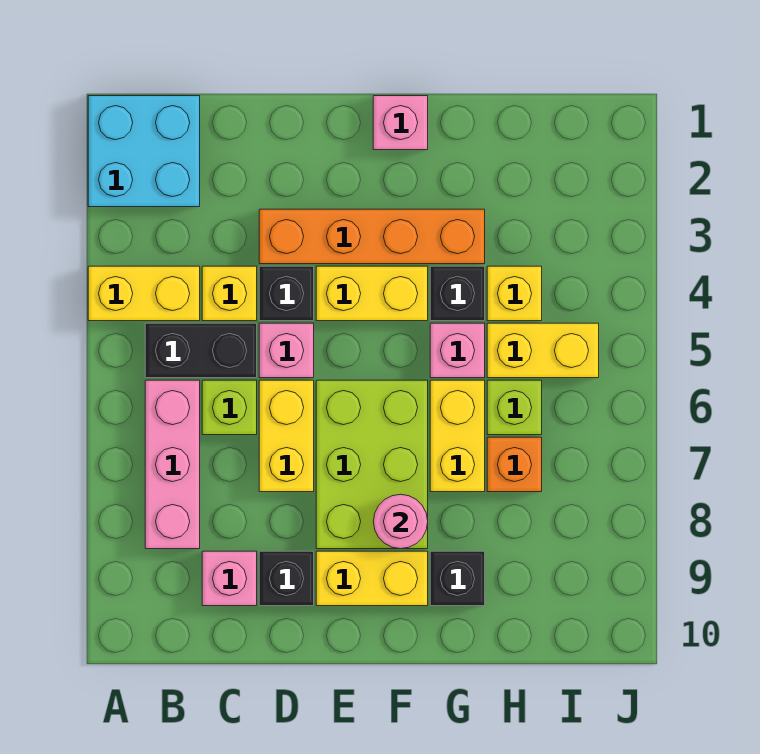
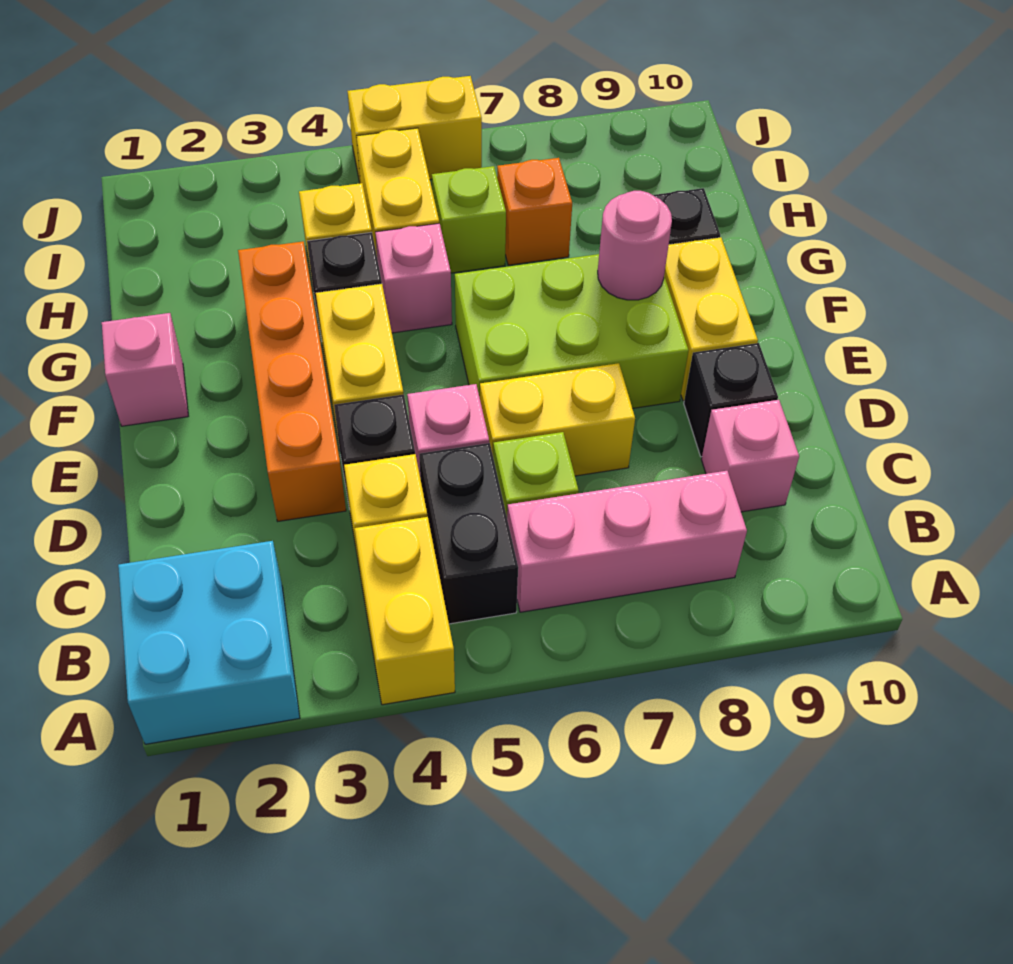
yellow brick G6:G7 level 1 -> yellow brick J5:J6 level 1

